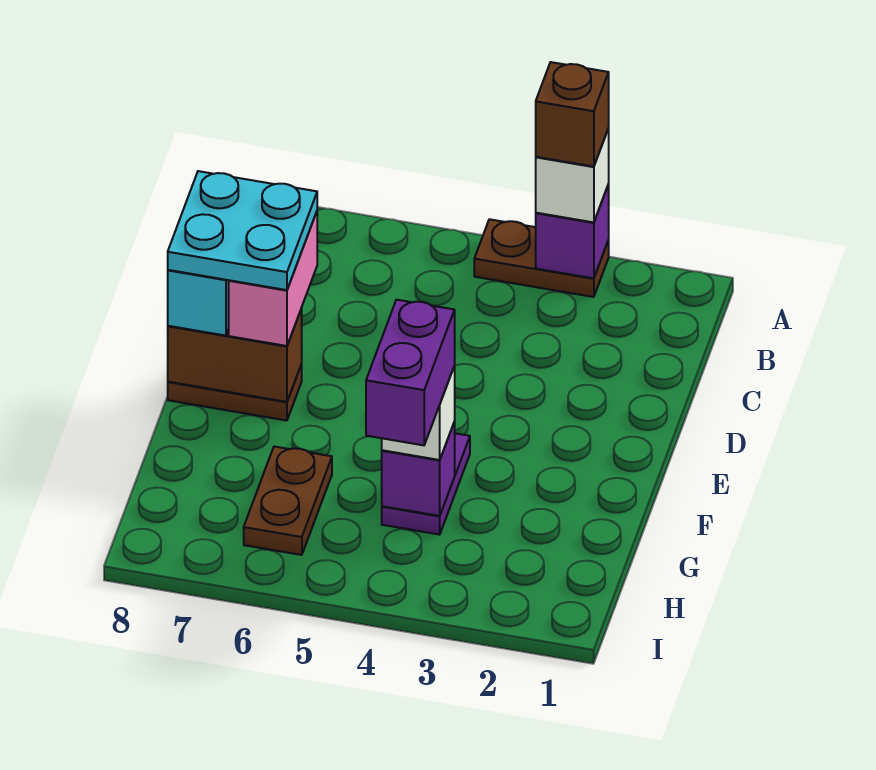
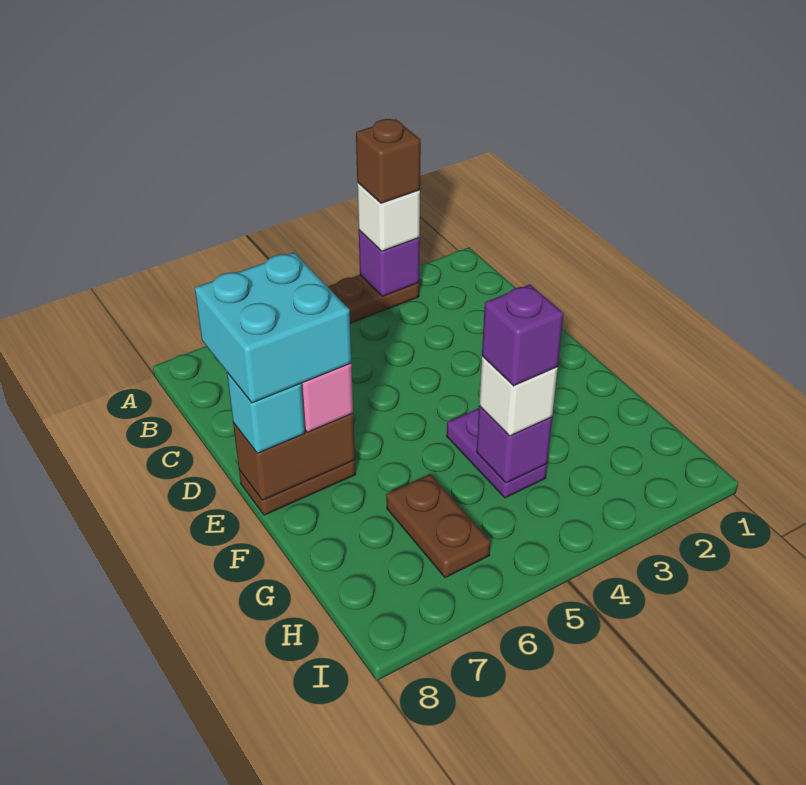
cyan plate D7:E8 level 4 -> cyan brick D7:E8 level 4
purple brick G4:H4 level 4 -> purple brick G4 level 4

